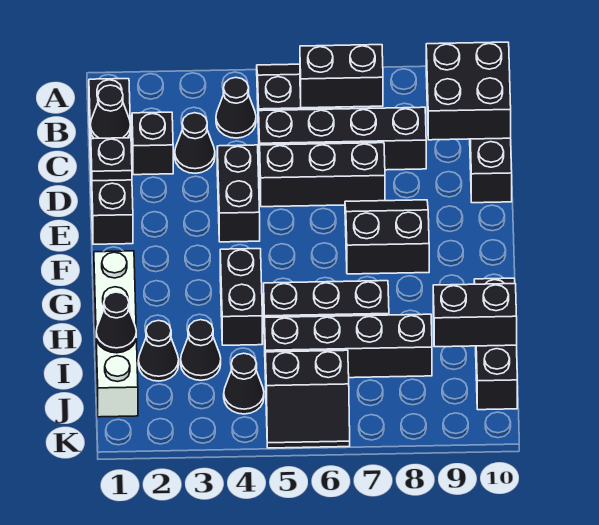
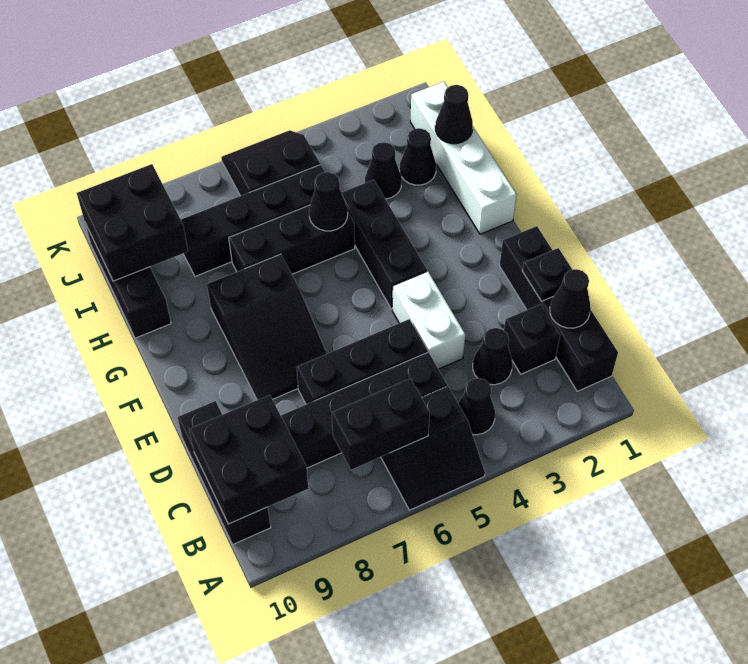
black brick D4:E4 level 1 -> white brick D4:E4 level 1
black slope E7:F8 level 1 top F -> black slope E7:G8 level 1 top G
black brick G4:H4 level 1 -> black brick F4:H4 level 1
black brick I9:I10 level 2 -> black brick I9:J10 level 2
black cone J4 level 1 -> black cone H5 level 2

